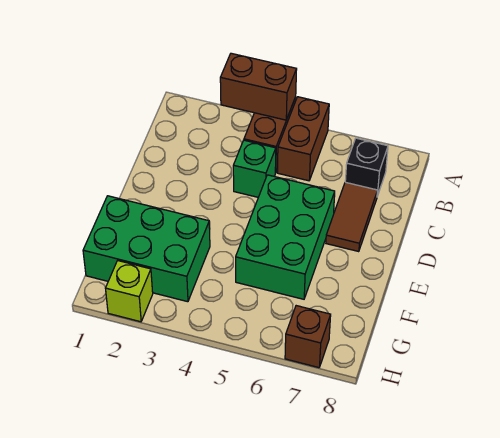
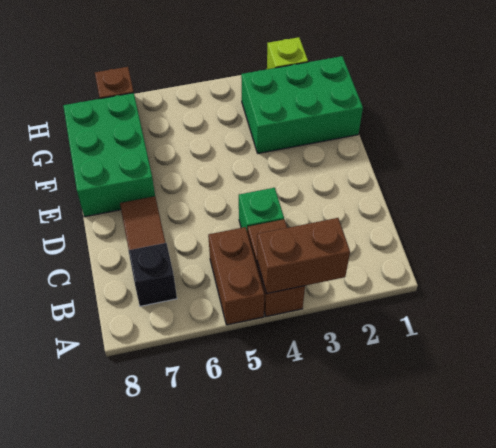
green brick D5:F6 level 1 -> green brick E7:G8 level 1

